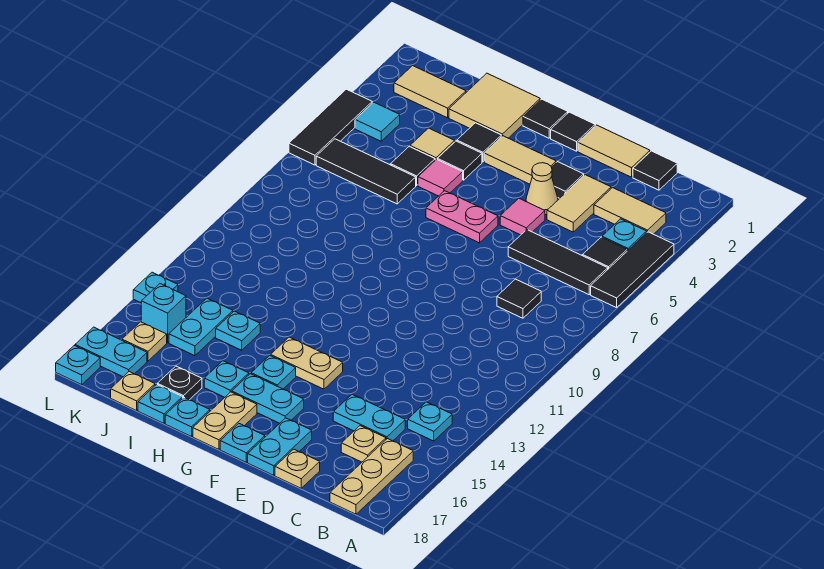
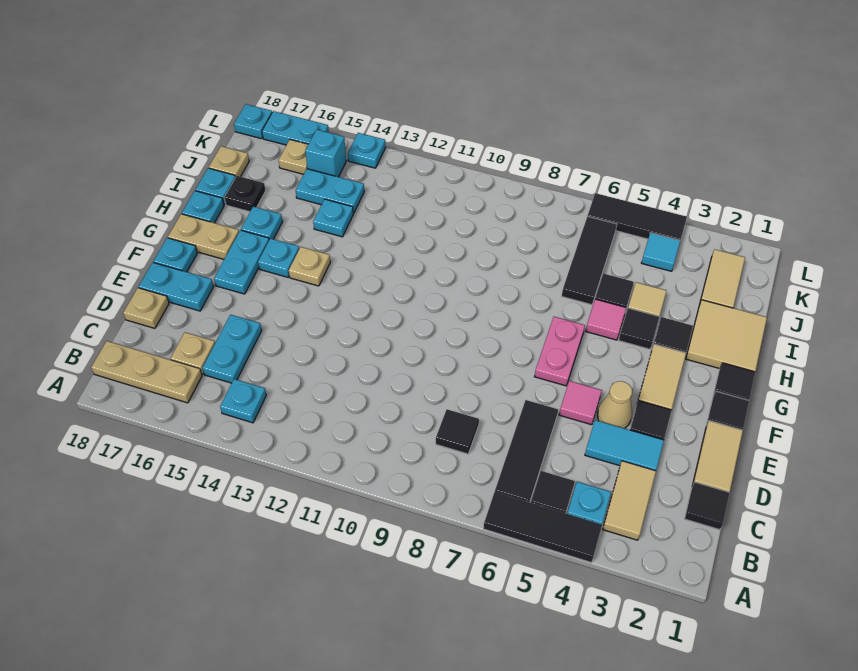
tan tile D3:D4 level 1 -> cyan tile D3:D4 level 1
tan plate F14:G14 level 1 -> tan plate G14 level 1
cyan plate K17:L17 level 1 -> cyan plate L16:L17 level 1

